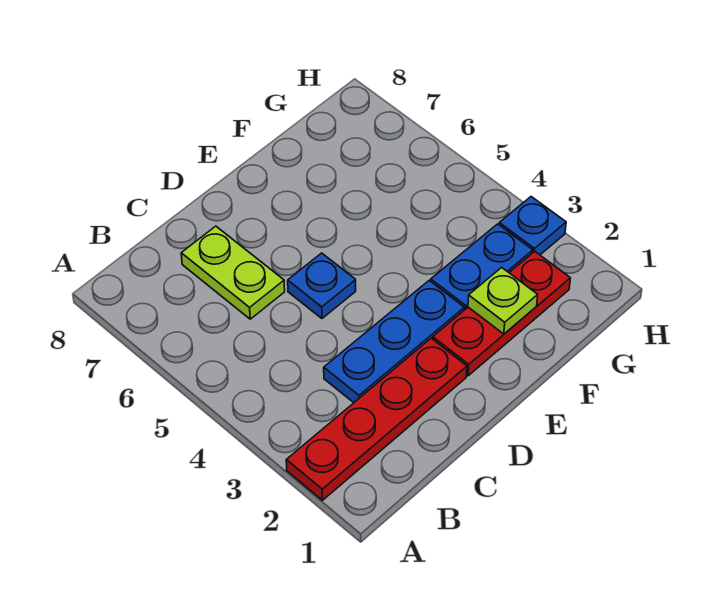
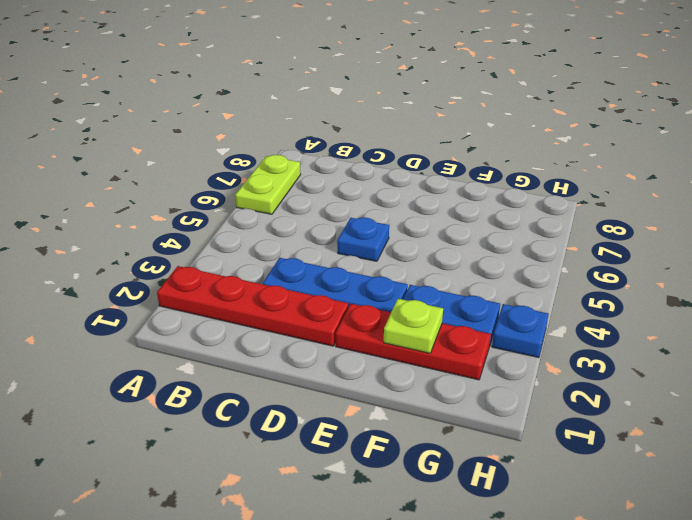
lime plate C6:C7 level 1 -> lime plate A6:A7 level 1

